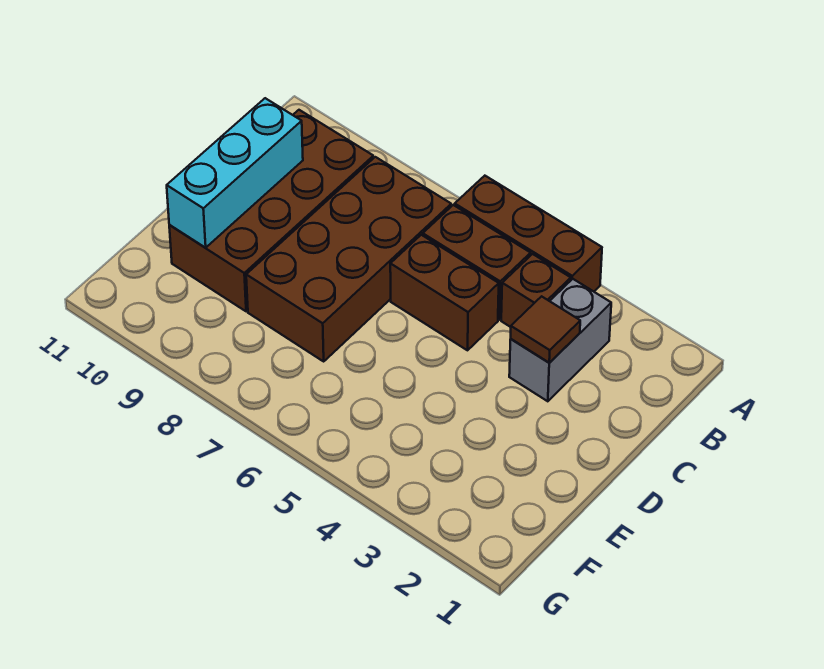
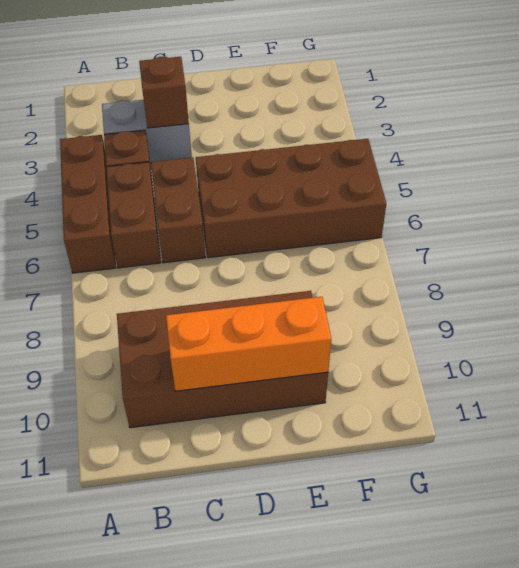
brown brick B7:E8 level 1 -> brown brick D5:G6 level 1
brown tile C3 level 2 -> brown brick C3 level 2
cyan brick C10:E10 level 2 -> orange brick C10:E10 level 2

